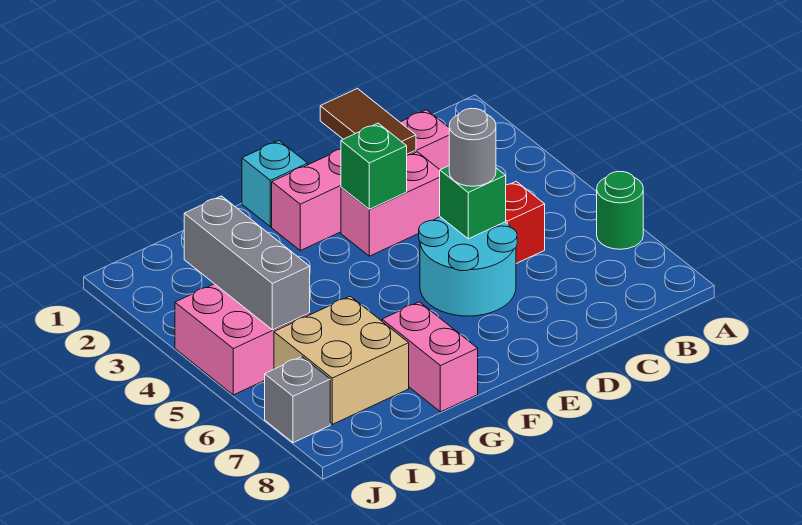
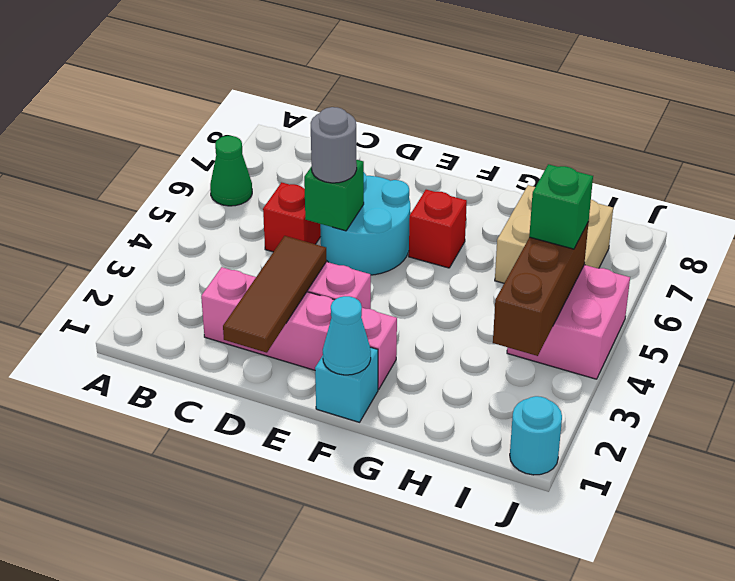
green round brick A6 level 1 -> green cone A6 level 1
brown tile D1:D2 level 2 -> brown tile D1:D3 level 2
green brick E3 level 2 -> green brick I5 level 3
none -> cyan cone F1 level 2
none -> red brick F6 level 1
pink brick G7:G8 level 1 -> none
grey brick I3:I5 level 2 -> brown brick I3:I5 level 2
none -> cyan round brick J1 level 1
grey brick J7 level 1 -> none

